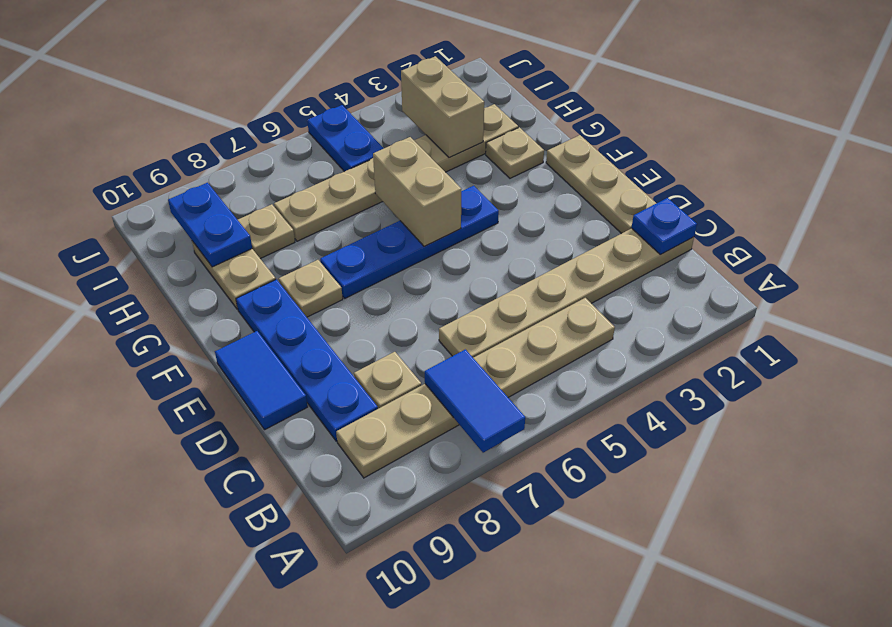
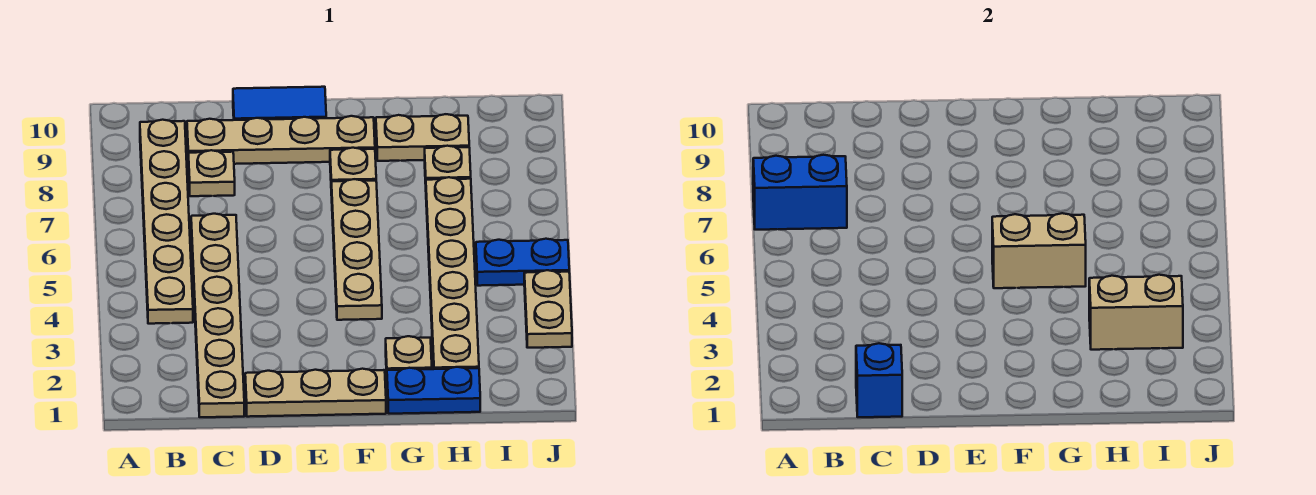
blue tile A7:B7 level 2 -> blue brick A7:B7 level 2
blue plate C1 level 2 -> blue brick C1 level 2
blue plate C9:F9 level 1 -> tan plate C9:F9 level 1
blue plate F4:F7 level 1 -> tan plate F4:F7 level 1
blue plate H9:I9 level 2 -> blue plate G1:H1 level 1
none -> tan plate J3:J4 level 1

